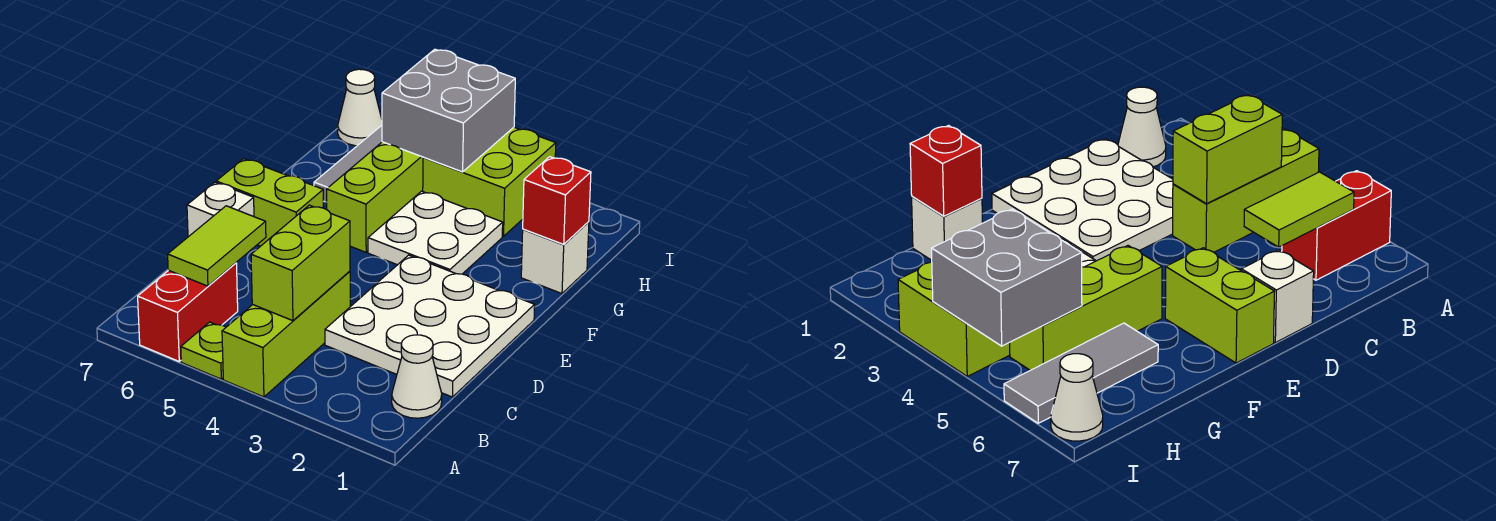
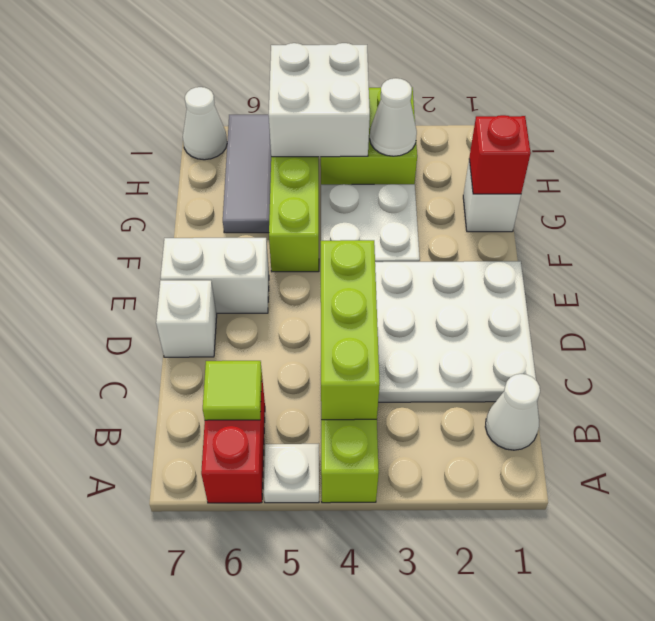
lime plate A5 level 1 -> white plate A5 level 1
lime brick B4:C4 level 2 -> lime brick B4:D4 level 2
lime tile B6:C6 level 2 -> lime tile B6 level 2
lime brick E6:E7 level 1 -> white brick E6:E7 level 1
none -> white cone H3 level 2
grey brick H4:I5 level 2 -> white brick H4:I5 level 2

